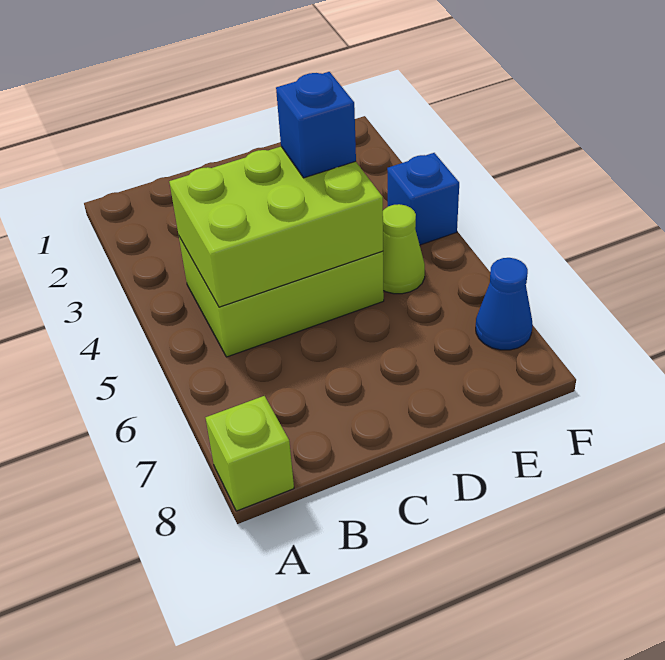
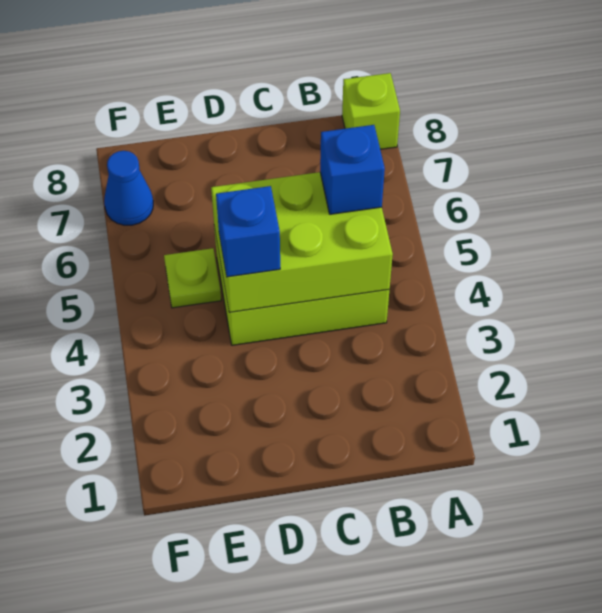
lime cone E5 level 1 -> lime plate E5 level 1
blue brick F4 level 1 -> blue brick B5 level 3

